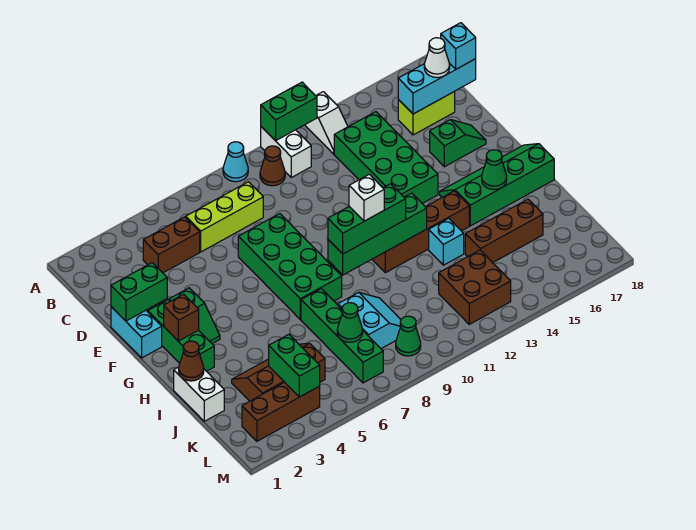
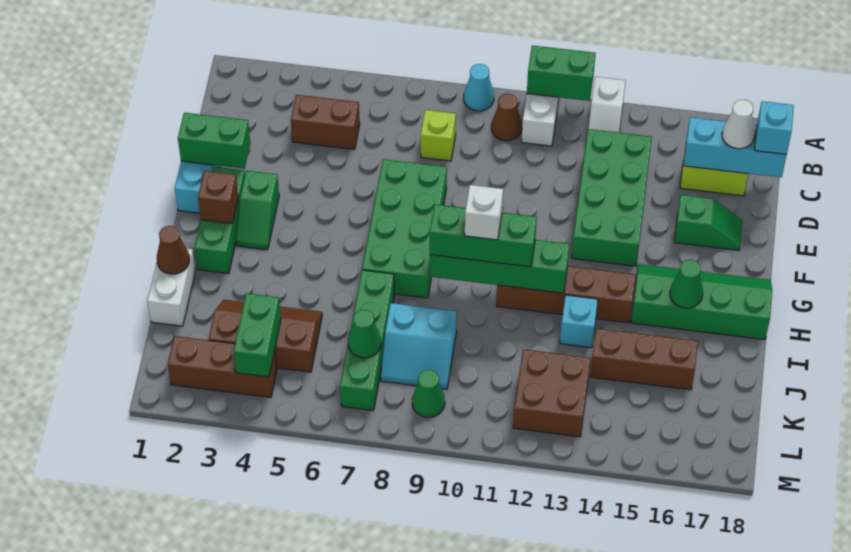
lime brick C6:C8 level 1 -> lime brick C8 level 1
cyan slope J8:K9 level 1 top 8 -> cyan slope J8:K9 level 1 top J

